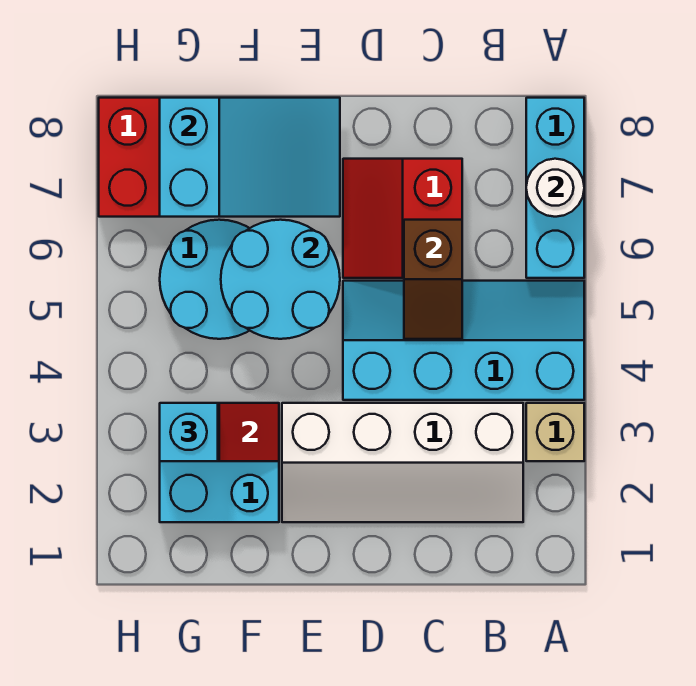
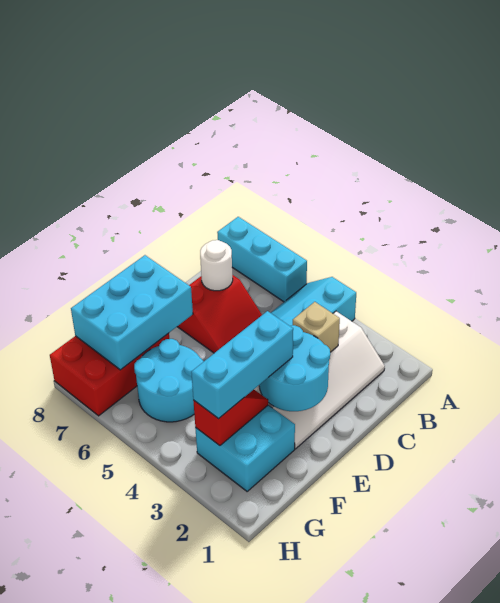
tan brick A3 level 1 -> tan brick C3 level 2
white round brick A7 level 2 -> white round brick C7 level 2
brown slope C5:C6 level 2 top 6 -> none
red slope C6:D7 level 1 top C -> red slope C6:D7 level 1 top 7
cyan round brick E5:F6 level 2 -> cyan round brick D2:E3 level 2
cyan slope E7:G8 level 2 top G -> cyan brick E7:G8 level 2
cyan brick G3 level 3 -> cyan brick E3:G3 level 3

